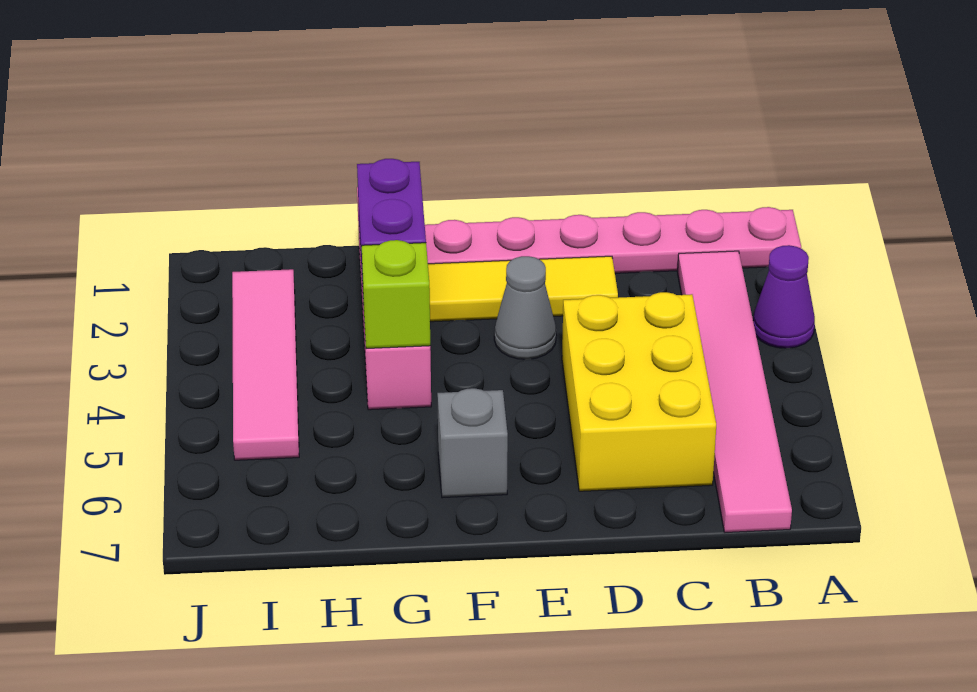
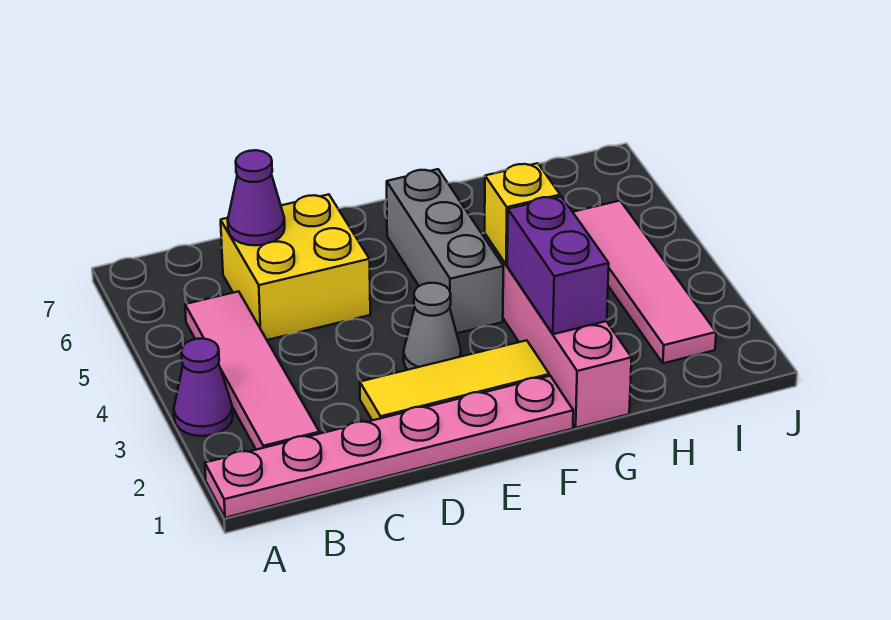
pink tile B2:B7 level 1 -> pink tile B2:B5 level 1
yellow brick C4:D6 level 1 -> yellow brick C5:D6 level 1
none -> purple cone C6 level 2
grey brick F6 level 1 -> grey brick F4:F6 level 1
lime brick G4 level 2 -> yellow brick G4 level 2

